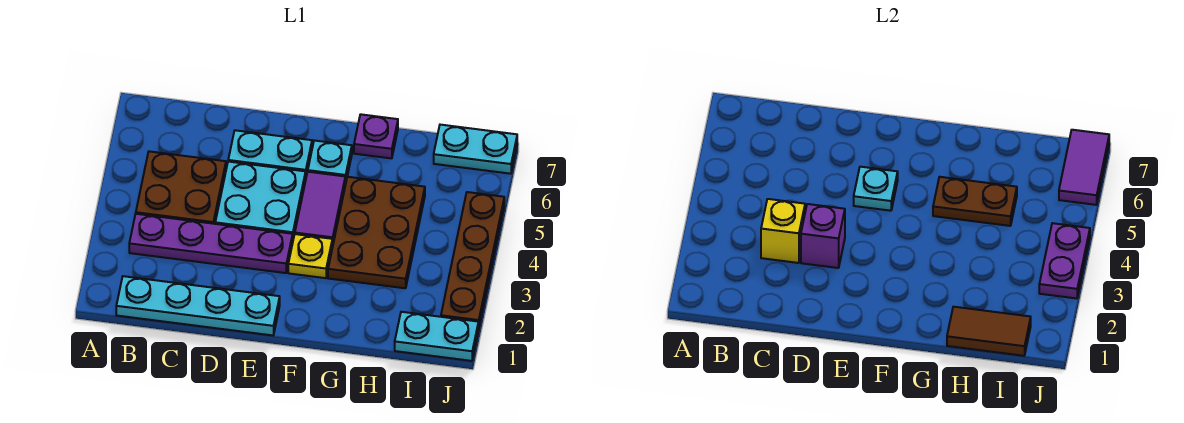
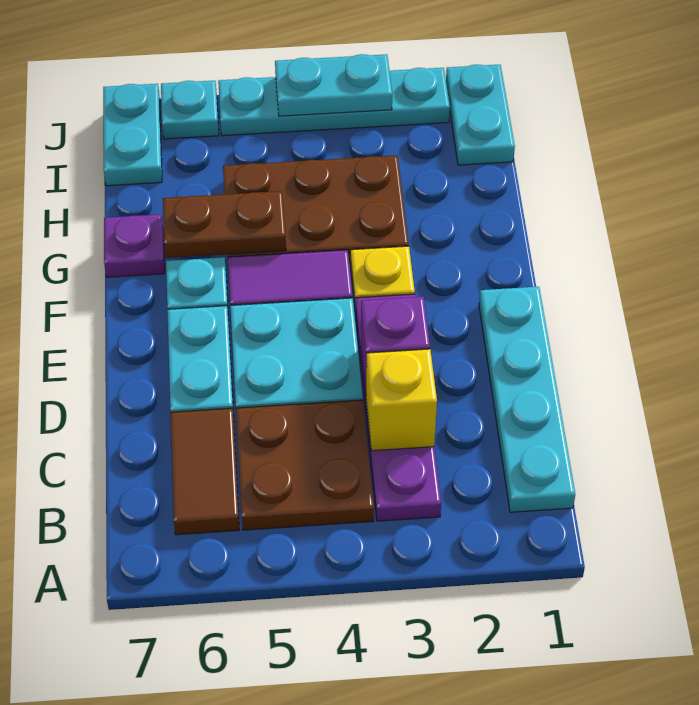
cyan plate E5 level 2 -> cyan plate J6 level 1
brown plate G5:H5 level 2 -> brown plate G5:G6 level 2
brown tile H1:I1 level 2 -> brown tile B6:C6 level 1
brown plate J2:J5 level 1 -> cyan plate J2:J5 level 1
purple plate J3:J4 level 2 -> cyan plate J3:J4 level 2
purple tile J6:J7 level 2 -> none

